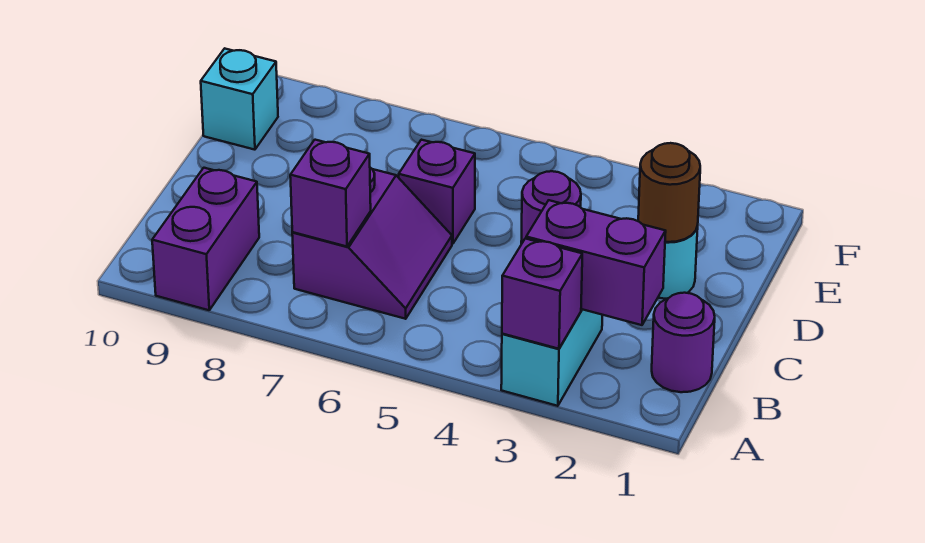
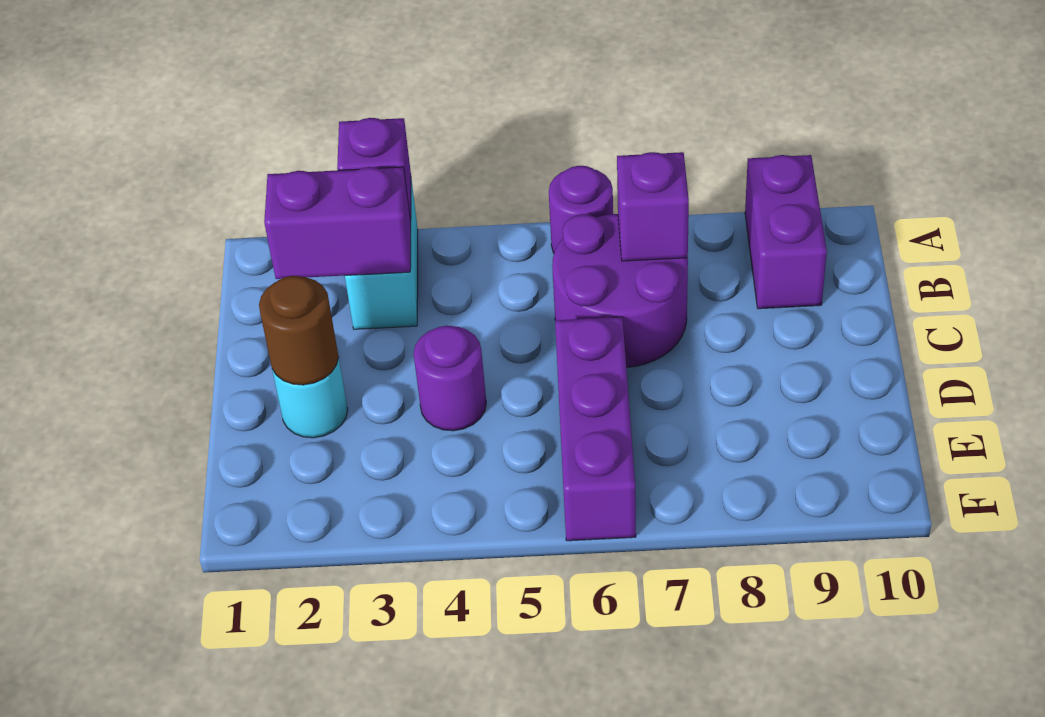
purple round brick B1 level 1 -> purple round brick A6 level 1
purple slope B6:C7 level 1 top 7 -> purple round brick B6:C7 level 1
purple brick D6 level 1 -> purple brick D6:F6 level 1
cyan brick E10 level 1 -> none

